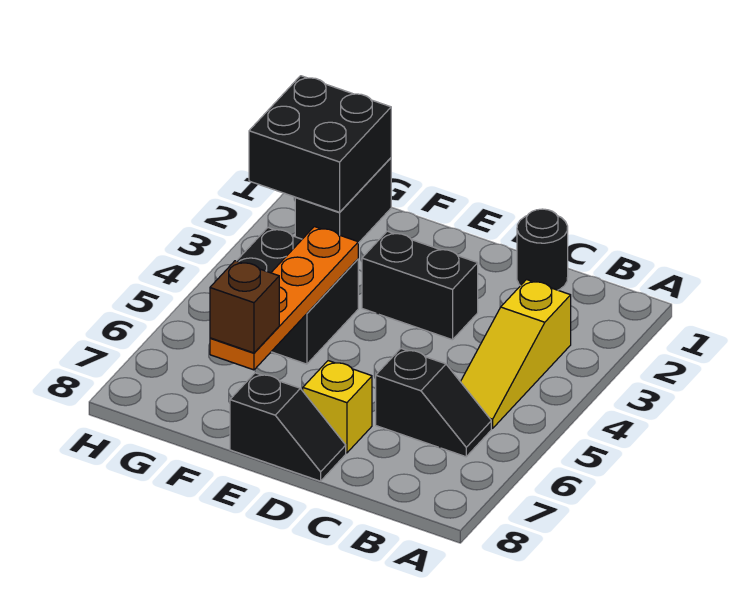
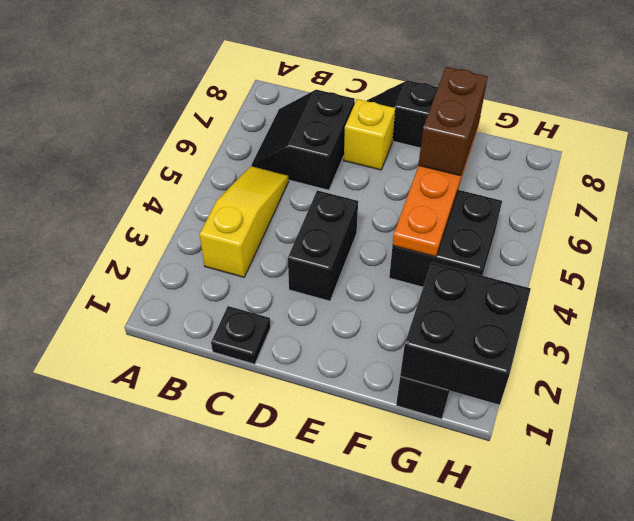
black slope B6:C6 level 1 top C -> black slope B6:C7 level 1 top C
black round brick C1 level 1 -> black plate C1 level 1
black brick D3:E3 level 1 -> black brick D3:D4 level 1
brown brick F7 level 3 -> brown brick F6:F7 level 3

